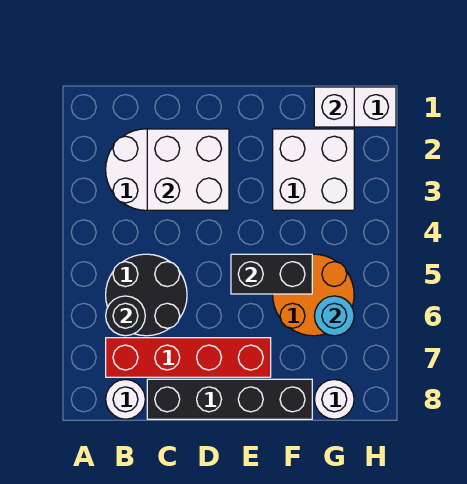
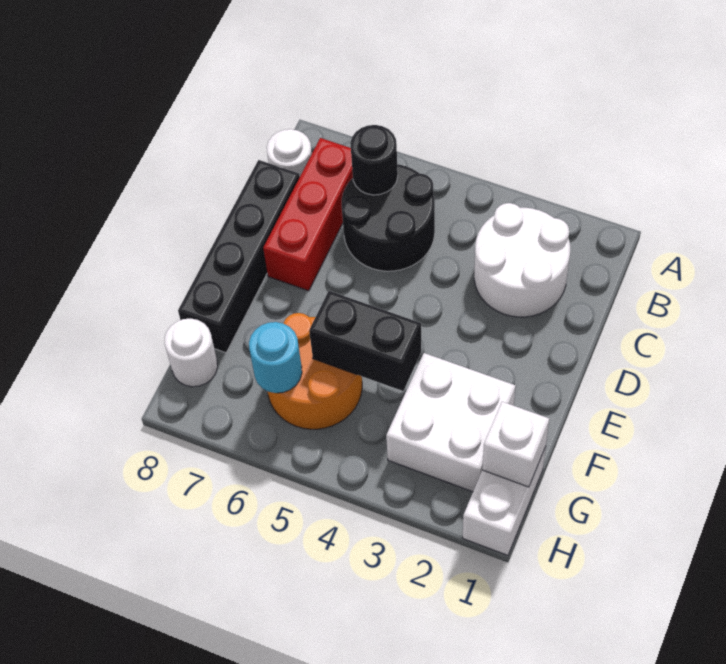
red brick B7:E7 level 1 -> red brick B7:D7 level 1
white brick C2:D3 level 2 -> none
black brick E5:F5 level 2 -> black brick F4:F5 level 2

